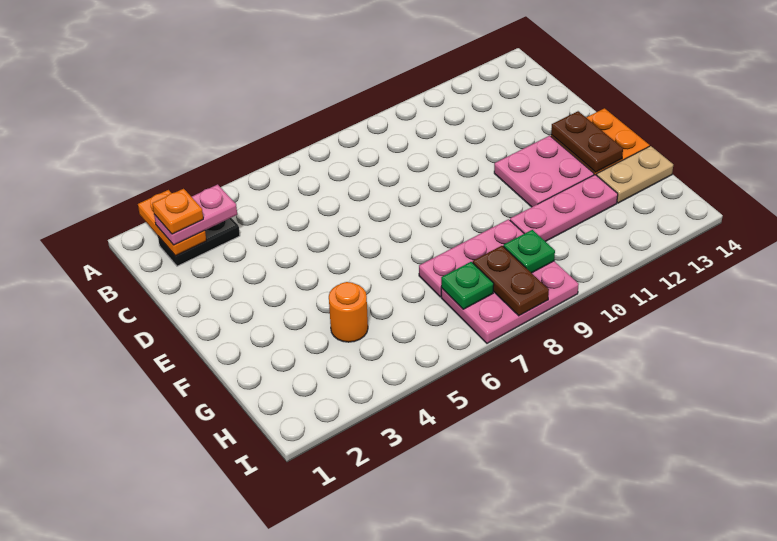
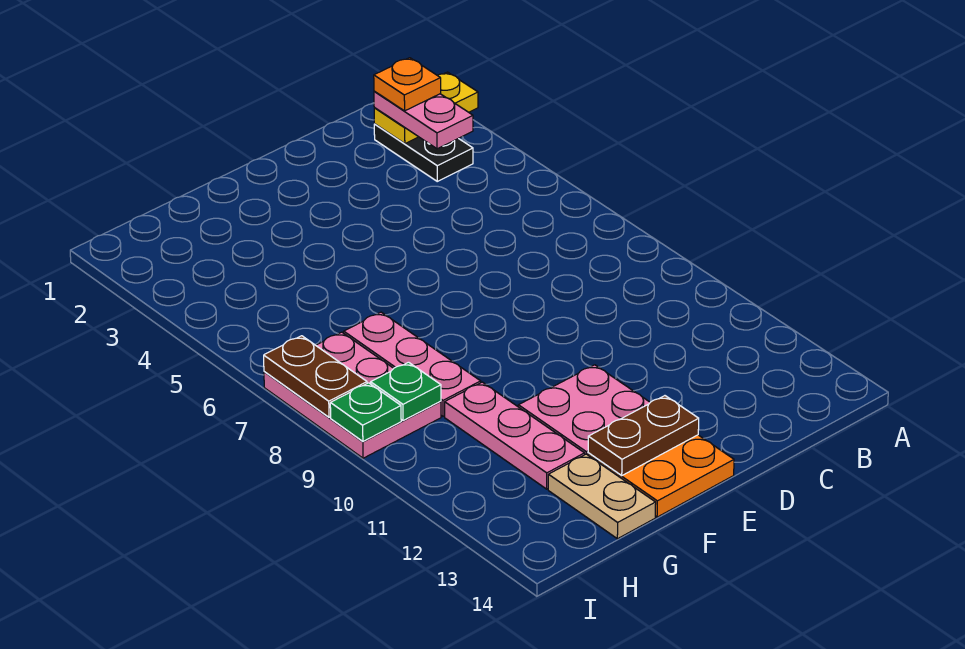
orange plate A2:B2 level 2 -> yellow plate A2:B2 level 2
orange round brick G4 level 1 -> none
green plate H7 level 2 -> green plate I9 level 2
brown plate H8:I8 level 2 -> brown plate I7:I8 level 2

